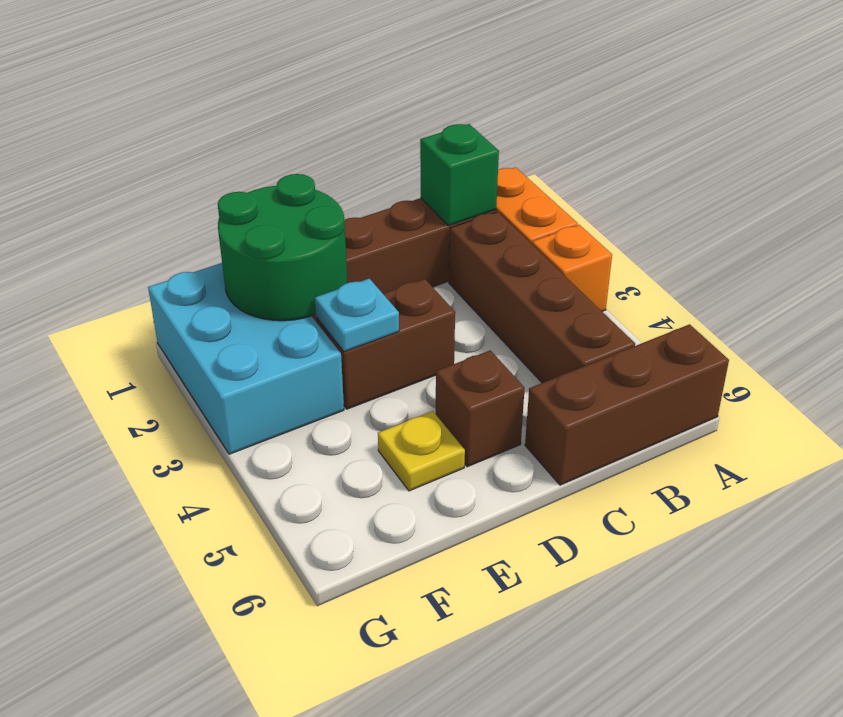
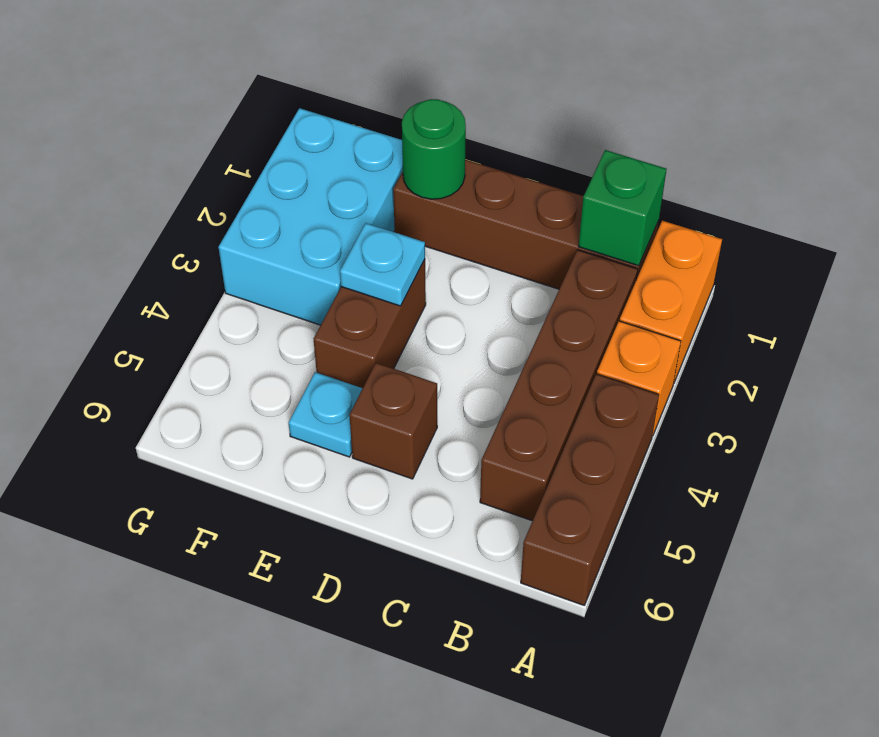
brown brick A6:C6 level 1 -> brown brick A4:A6 level 1
brown brick D3:E3 level 1 -> brown brick E3:E4 level 1
green round brick E1:F2 level 2 -> green round brick E1 level 2
yellow plate E5 level 1 -> cyan plate E5 level 1

